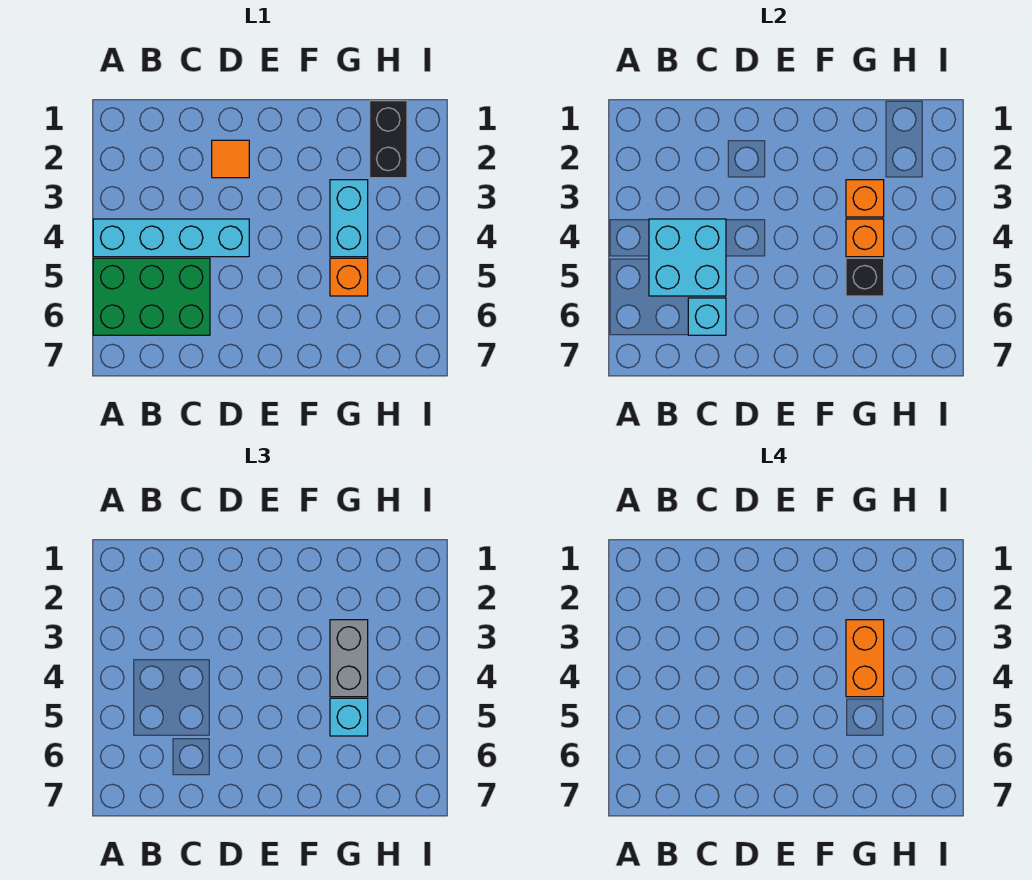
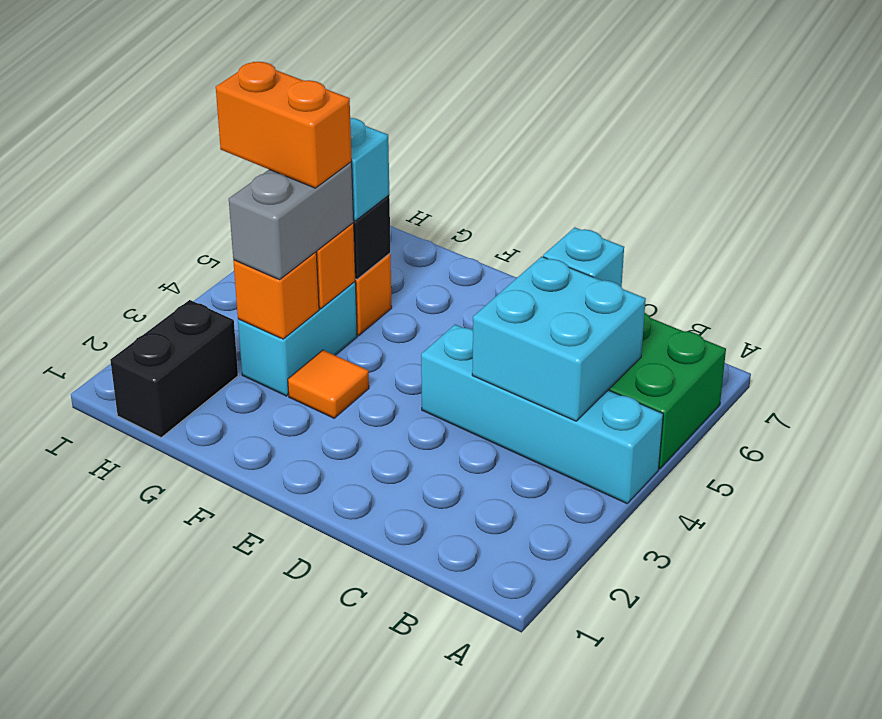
orange tile D2 level 1 -> orange tile F3 level 1
orange brick G3:G4 level 4 -> orange brick G4:H4 level 4

